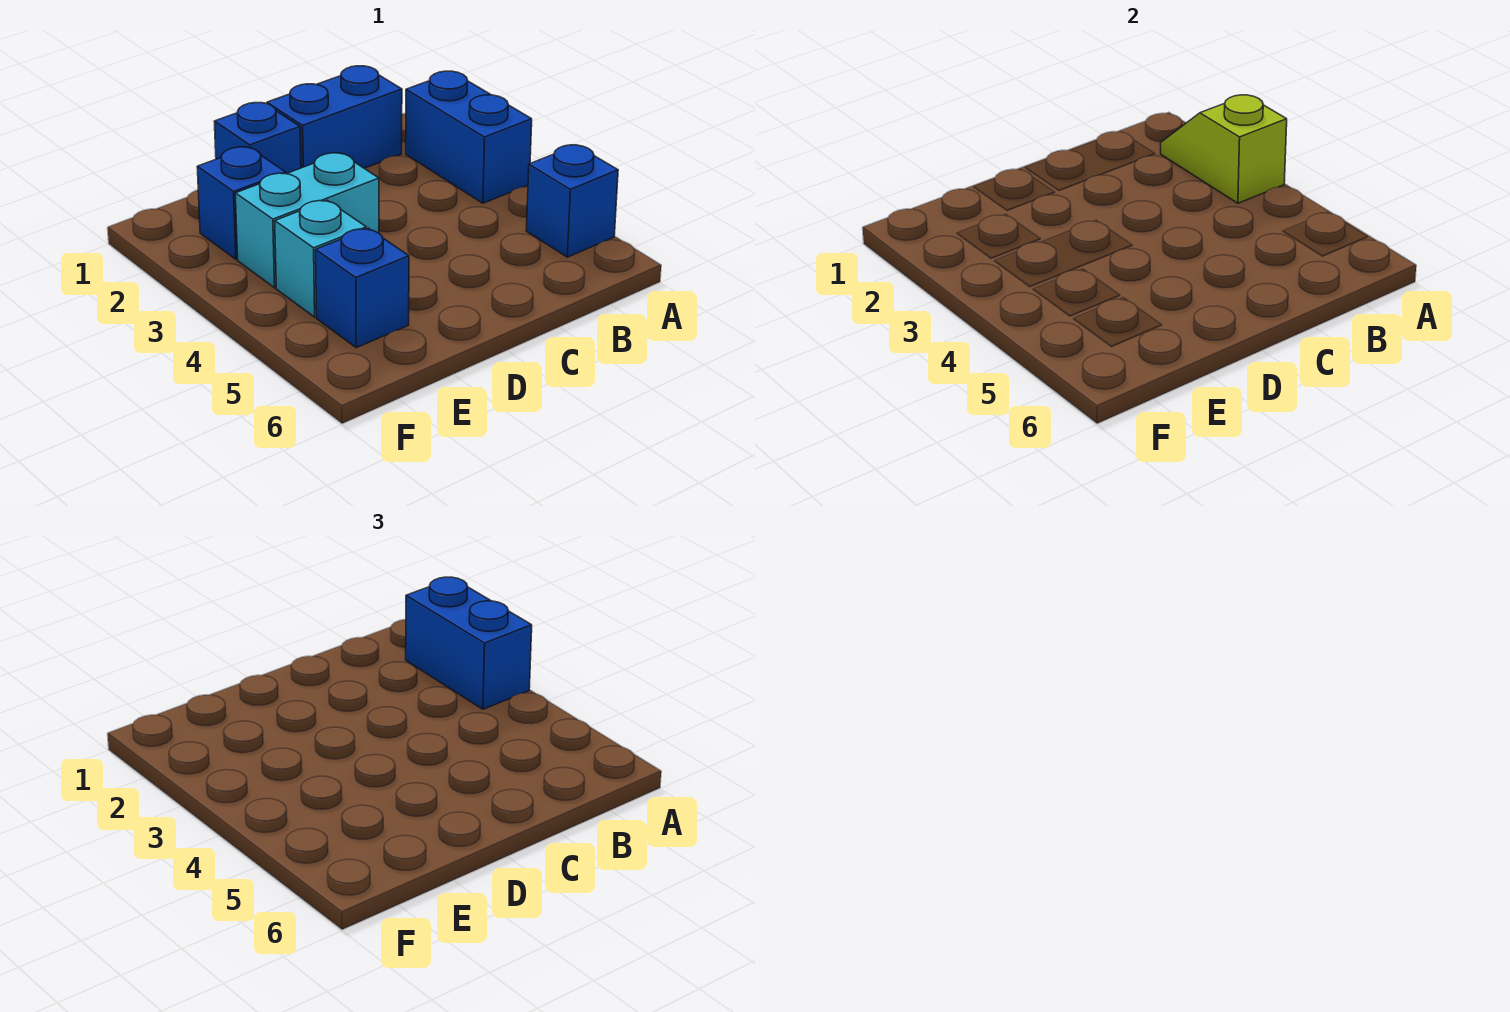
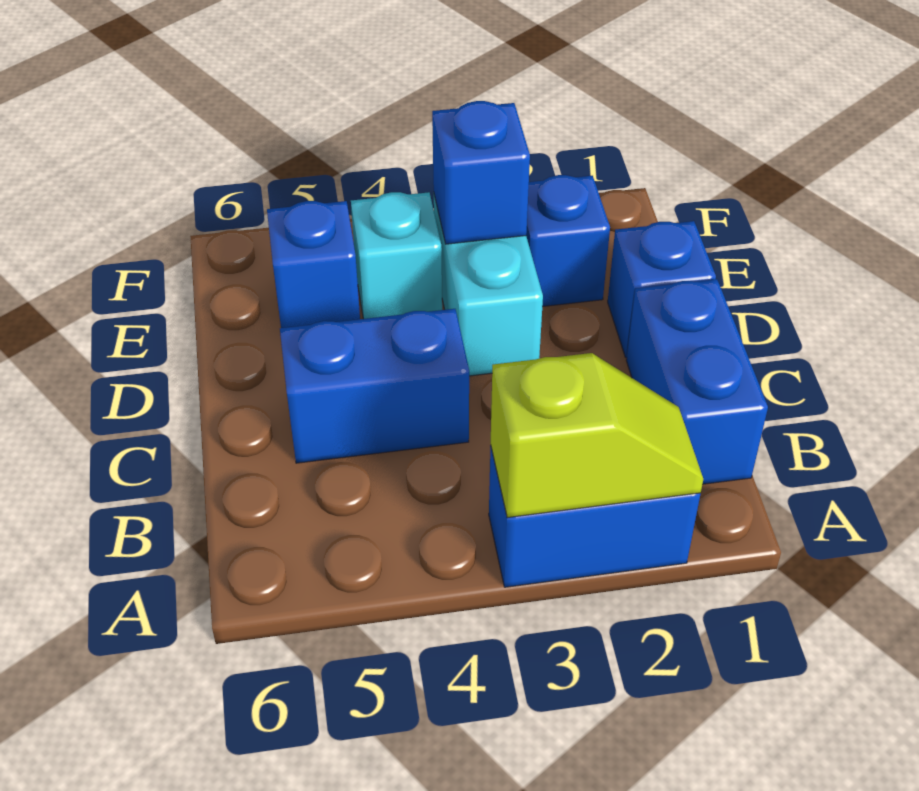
blue brick A2:A3 level 3 -> blue brick C4:C5 level 1
blue brick A5 level 1 -> blue brick E3 level 2

